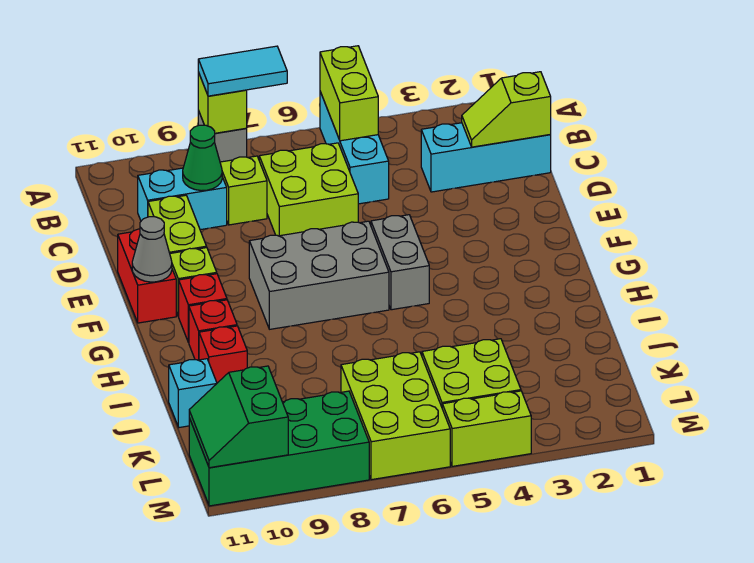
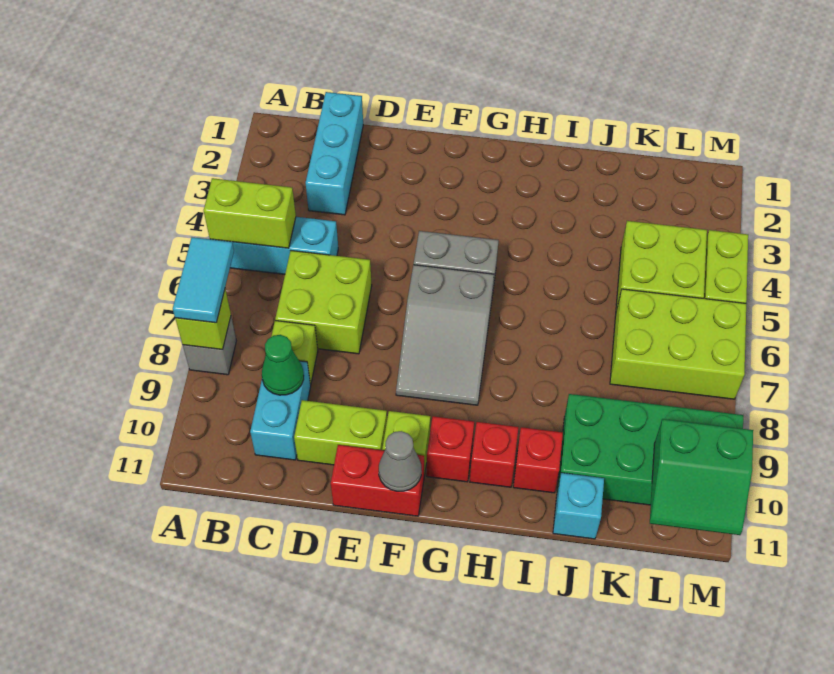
lime slope C1:C2 level 2 top 1 -> none
grey brick F6:G8 level 1 -> grey slope F6:G8 level 1 top 6
green brick L8:M11 level 1 -> green brick J9:M10 level 1

